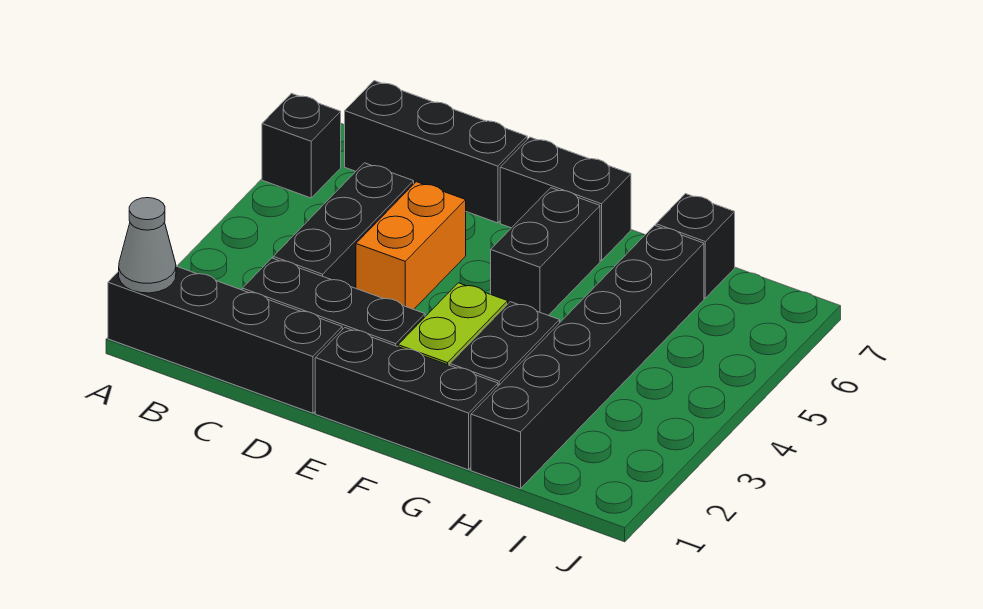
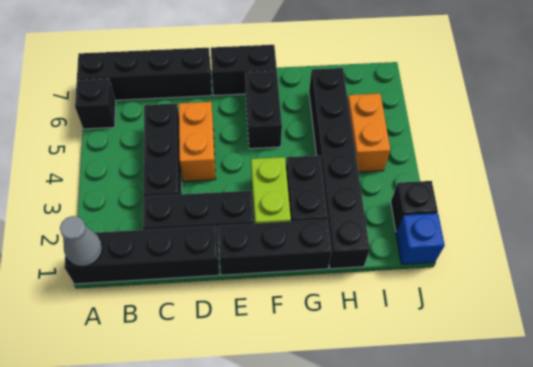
black brick B7:D7 level 1 -> black brick A7:D7 level 1
black brick H7 level 1 -> black brick J2 level 1
none -> orange brick I4:I5 level 1
none -> blue brick J1 level 1

